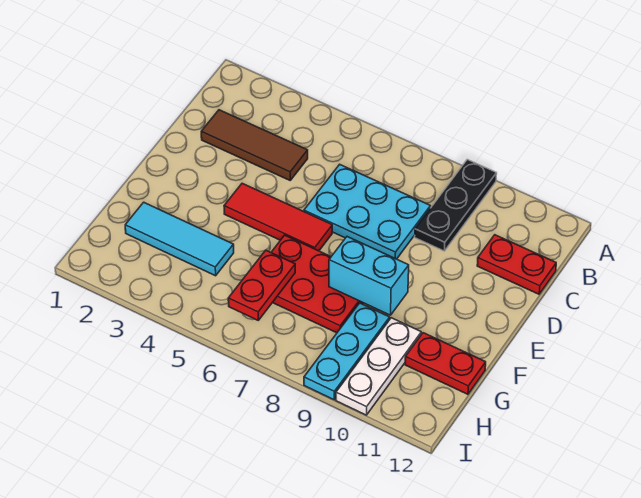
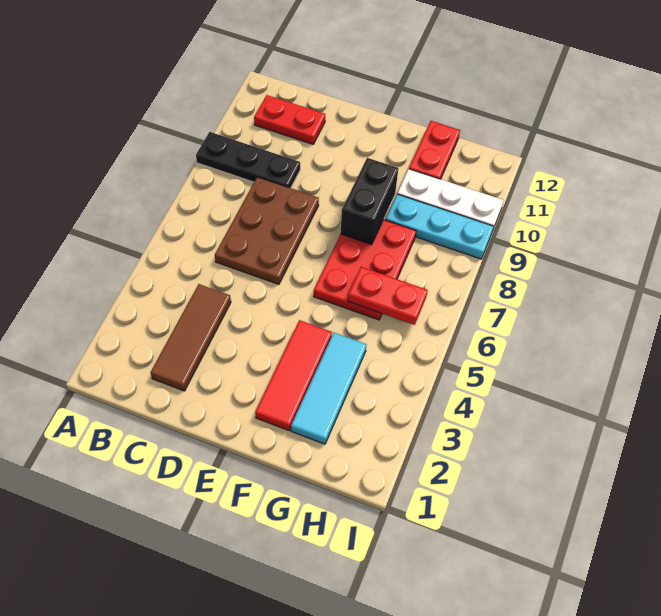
cyan plate C6:D8 level 1 -> brown plate C6:D8 level 1
red plate C11:C12 level 1 -> red plate B11:C11 level 1
red tile E4:E6 level 1 -> red tile F2:F4 level 1
cyan brick F8:F9 level 2 -> black brick F8:F9 level 2

